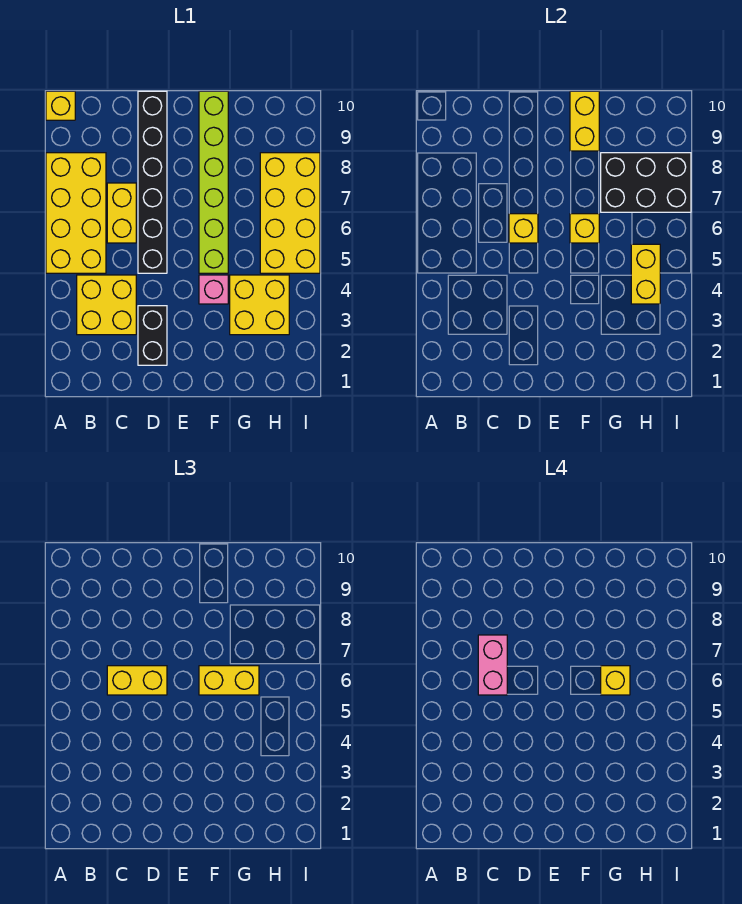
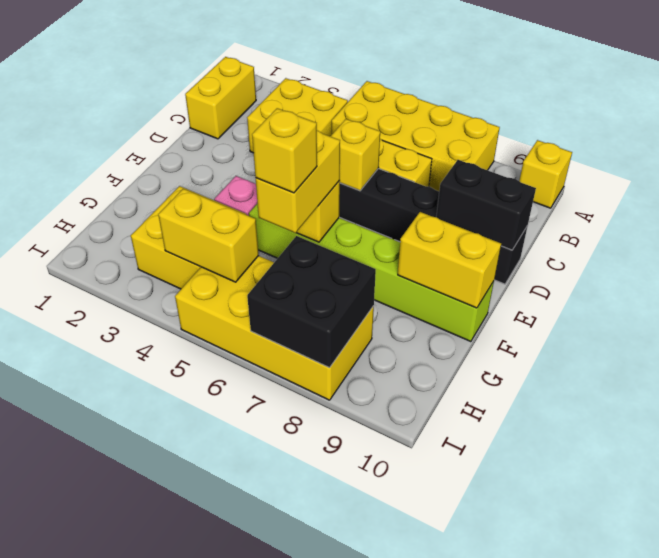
yellow brick C6:D6 level 3 -> yellow brick B1:C1 level 1
pink brick C6:C7 level 4 -> none
black brick D2:D3 level 1 -> black brick D9:D10 level 2
black brick G7:I8 level 2 -> black brick H7:I8 level 2

